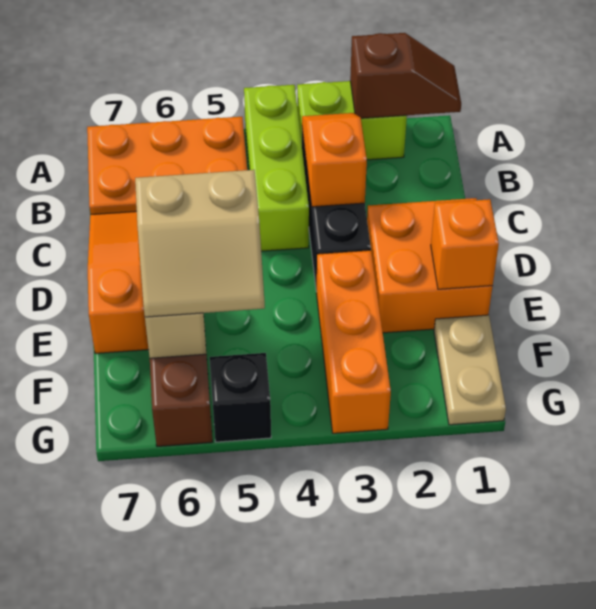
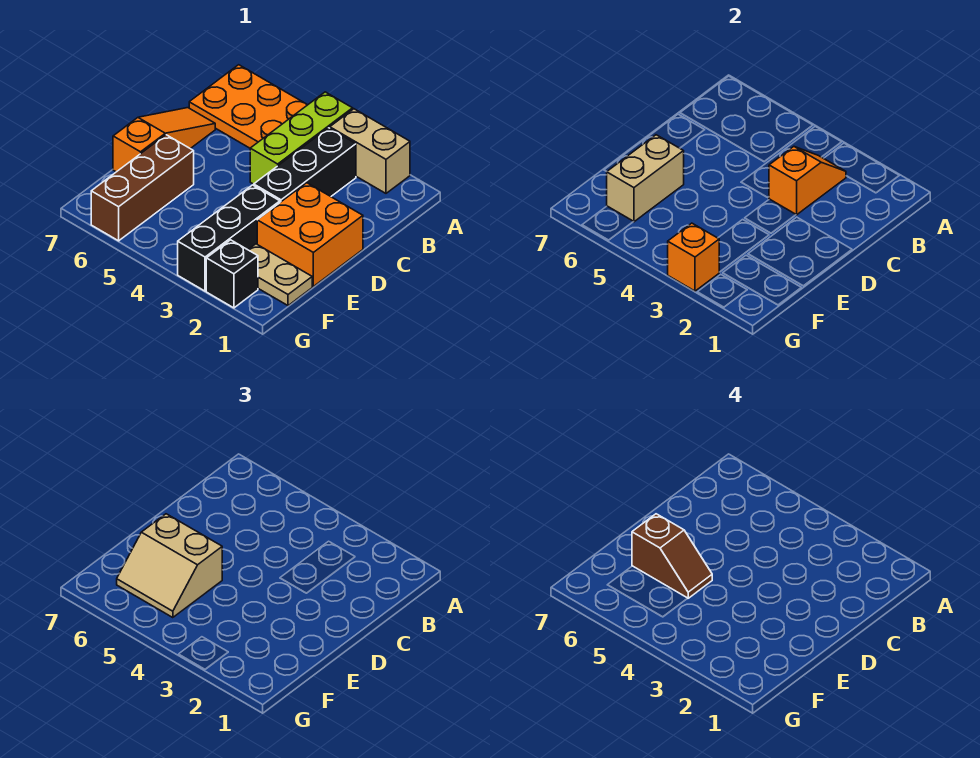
brown slope A1:A2 level 2 top 2 -> brown slope E5:E6 level 4 top 6
lime brick A2:A3 level 1 -> tan brick A2:A3 level 1
orange brick E1 level 2 -> orange brick G3 level 2
orange brick E3:G3 level 1 -> black brick E3:G3 level 1
tan plate F1:G1 level 1 -> tan plate F1:F2 level 1
black brick G5 level 1 -> black brick G2 level 1

